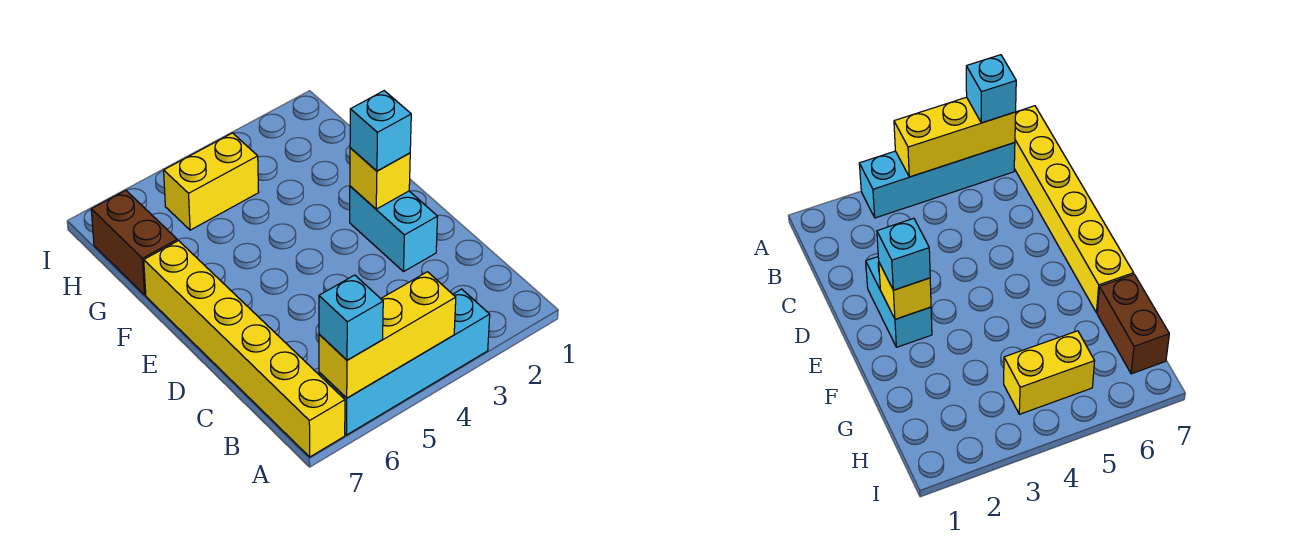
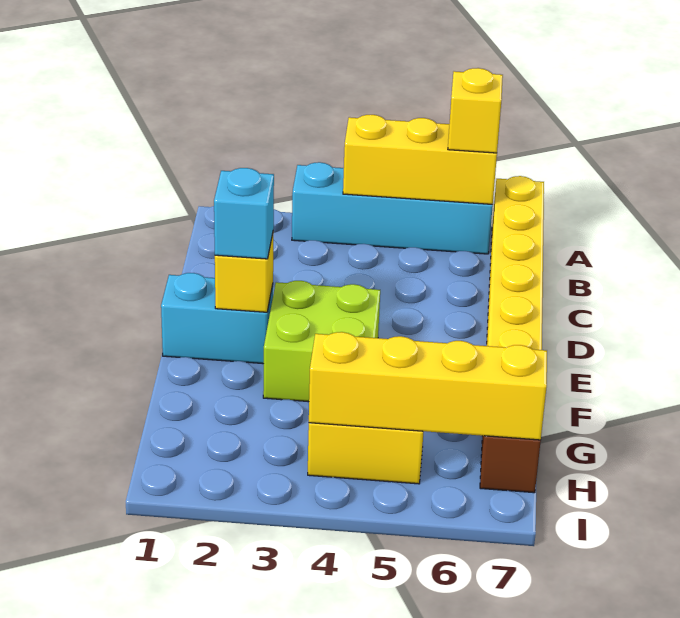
cyan brick A6 level 3 -> yellow brick A6 level 3
cyan brick D2:E2 level 1 -> cyan brick E1:E2 level 1
none -> lime brick E3:F4 level 1
none -> yellow brick H4:H7 level 2

